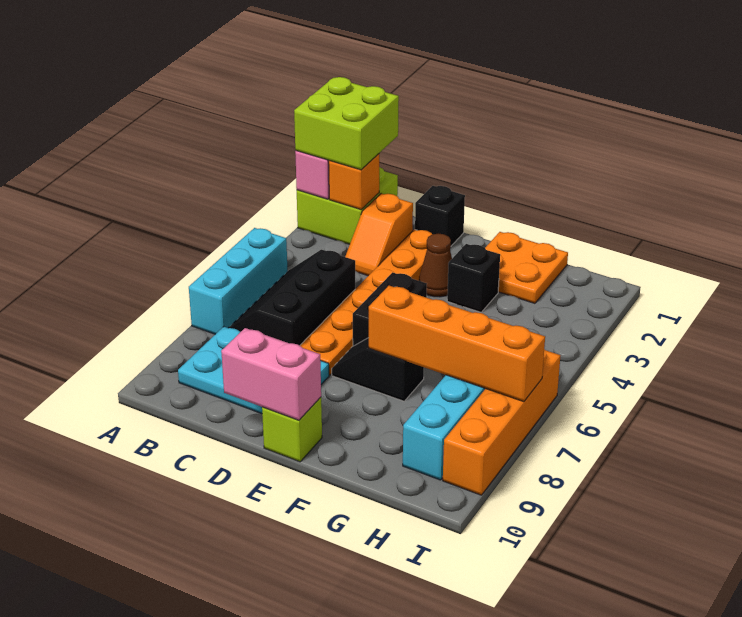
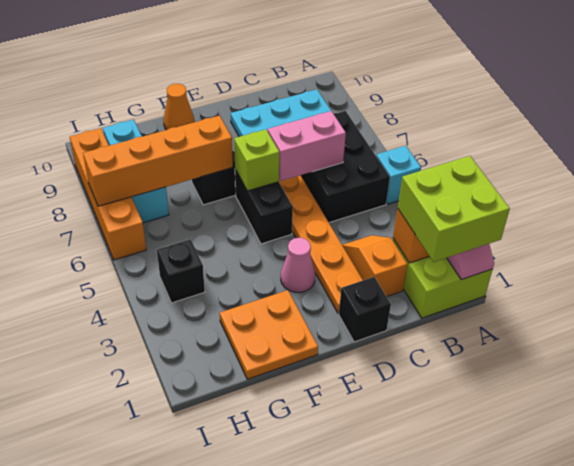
cyan brick A5:A7 level 1 -> cyan brick A5 level 1
black slope B5:C7 level 1 top C -> black brick B5:C7 level 1
pink brick D10:E10 level 2 -> pink brick C6:D6 level 2
brown cone E3 level 1 -> pink cone E3 level 1
lime brick E10 level 1 -> lime brick E6 level 2
black brick F3 level 1 -> black brick H4 level 1
none -> orange cone F10 level 1

